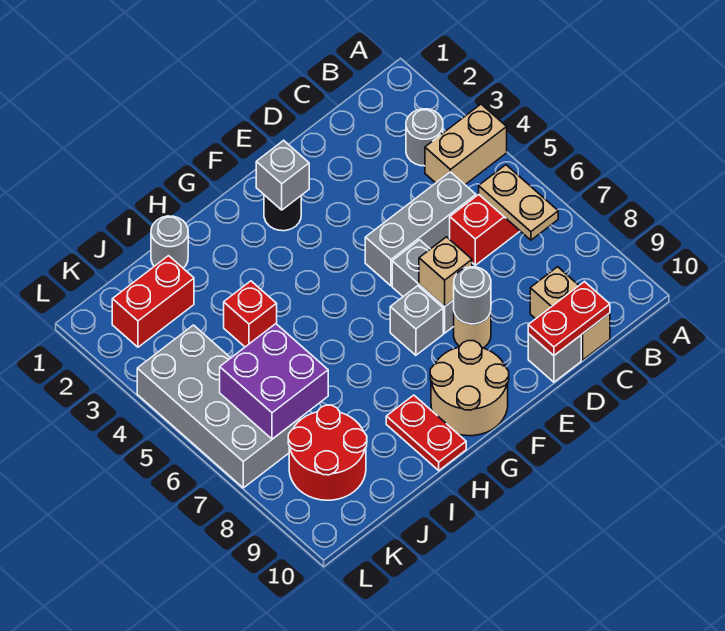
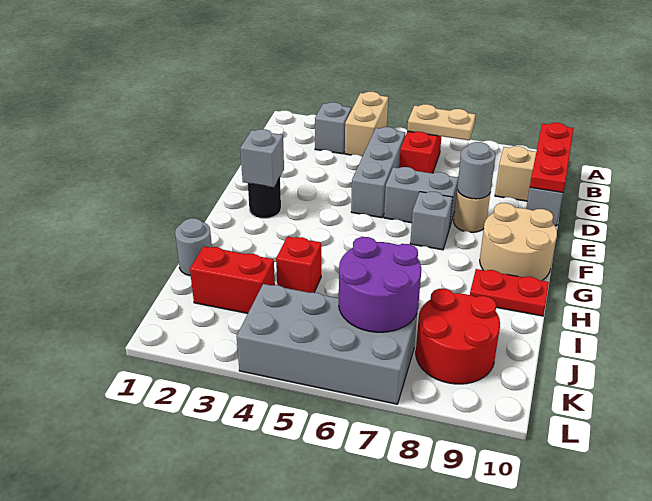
grey round brick B3 level 1 -> grey brick B3 level 1
red plate C10:D10 level 2 -> red plate B10:D10 level 2
tan brick E7 level 2 -> none
red brick J2:K2 level 1 -> red brick J2:J3 level 1
purple brick J6:K7 level 2 -> purple round brick J6:K7 level 2

